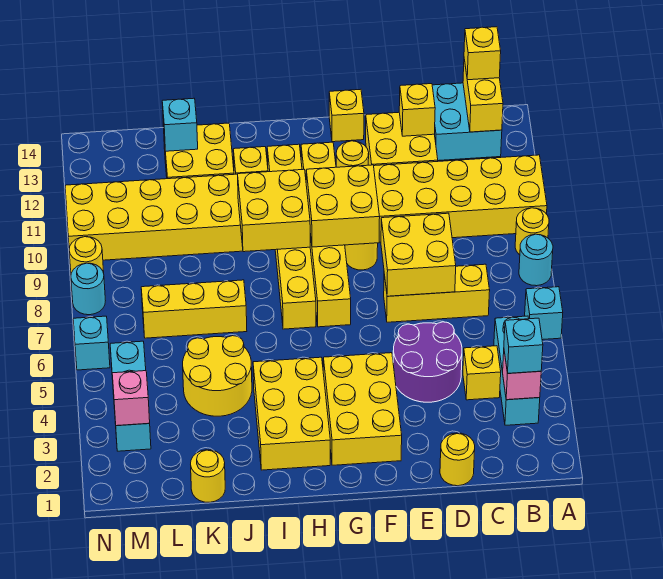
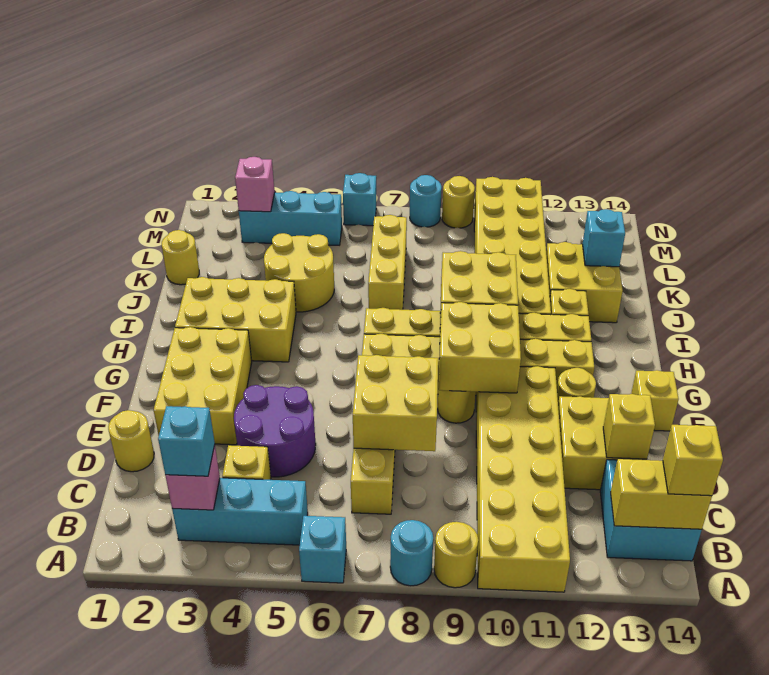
yellow brick F2:G4 level 1 -> yellow brick E2:G3 level 1

